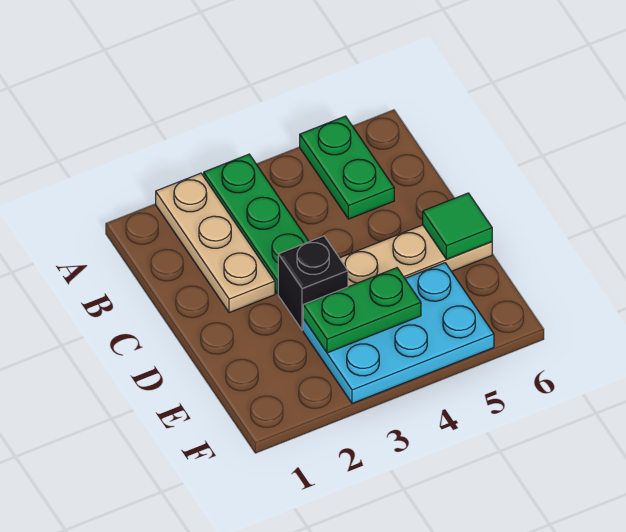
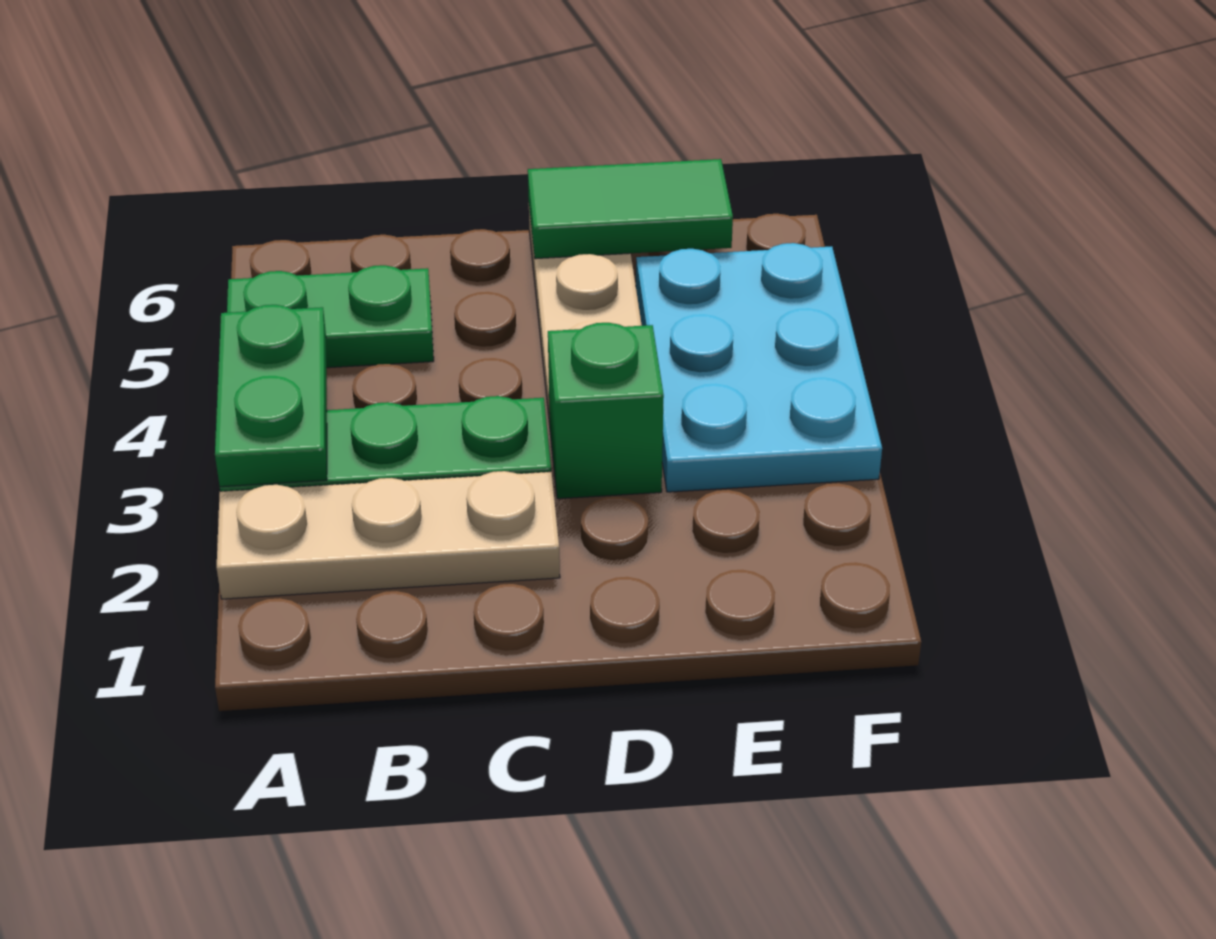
black brick D3 level 1 -> green brick D3 level 1
green tile D6 level 2 -> green tile D6:E6 level 2
green plate E3:E4 level 2 -> green plate A3:A4 level 2

